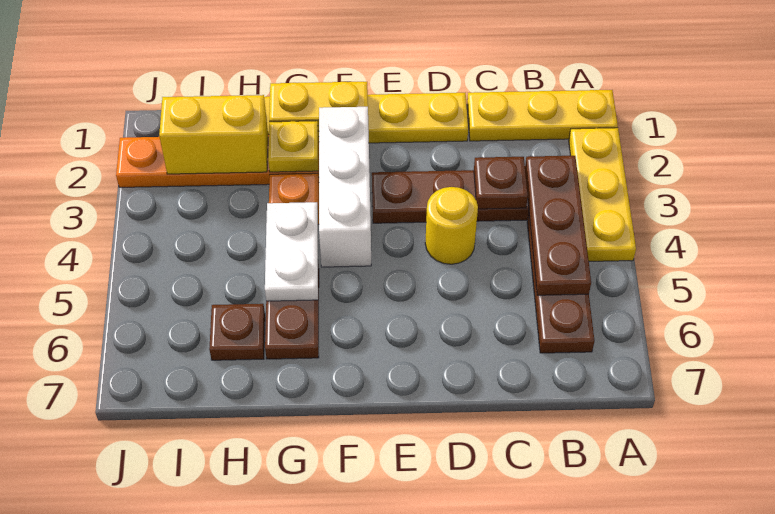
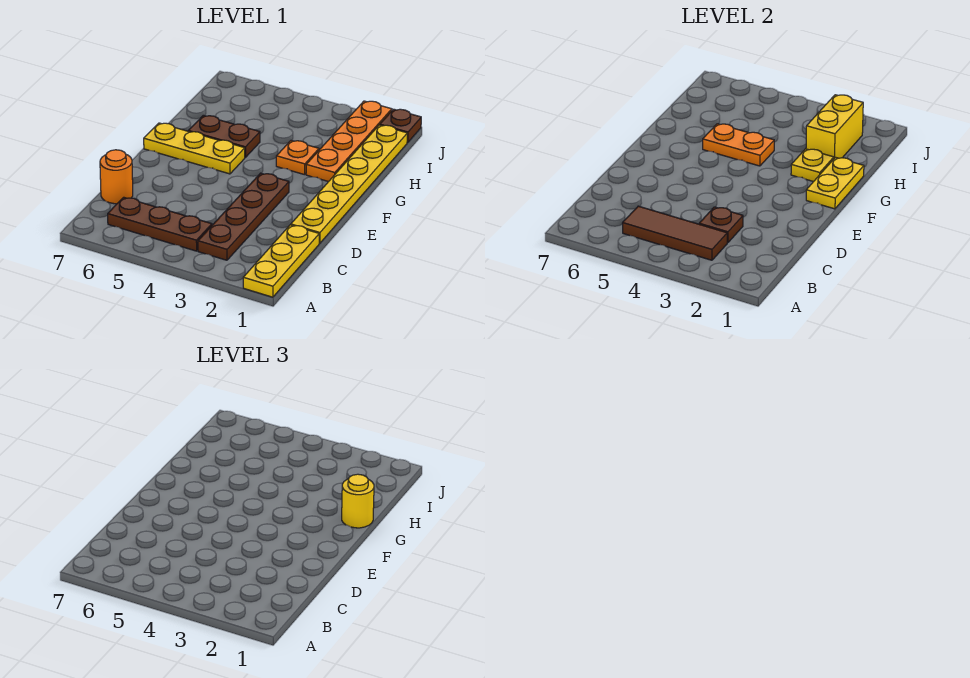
yellow plate A2:A4 level 1 -> yellow plate F5:F7 level 1
brown plate B3:B5 level 2 -> brown tile B3:B5 level 2
none -> orange round brick C7 level 1
yellow round brick D4 level 1 -> yellow round brick G1 level 3
white brick F2:F4 level 1 -> none
white plate G4:G5 level 2 -> orange plate G4:G5 level 2
brown plate H6 level 1 -> brown plate J1 level 1

